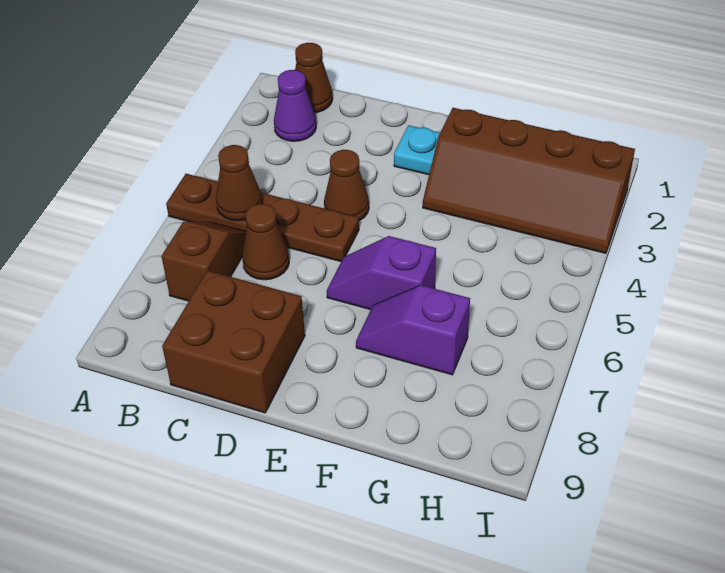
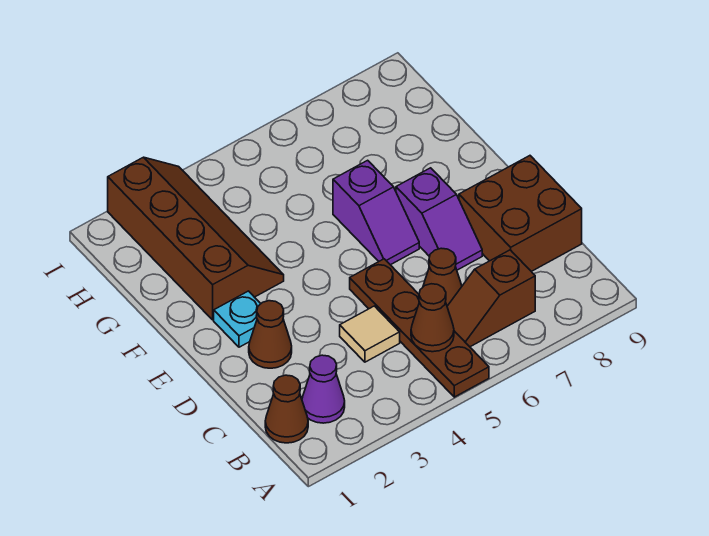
none -> tan tile C4 level 1
brown cone D4 level 1 -> brown cone D2 level 1
purple slope F7:G7 level 1 top G -> purple slope D7:E7 level 1 top E

